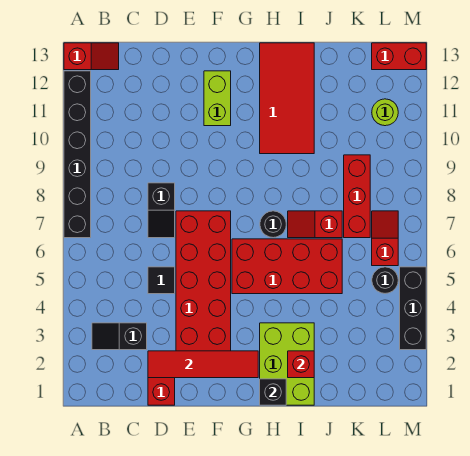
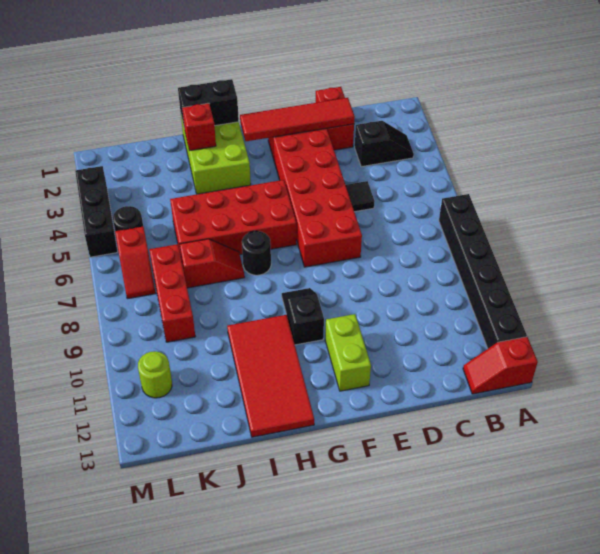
black slope D7:D8 level 1 top 8 -> black slope G9:G10 level 1 top 10
black brick H1 level 2 -> black brick H1:I1 level 2
red brick L13:M13 level 1 -> none

